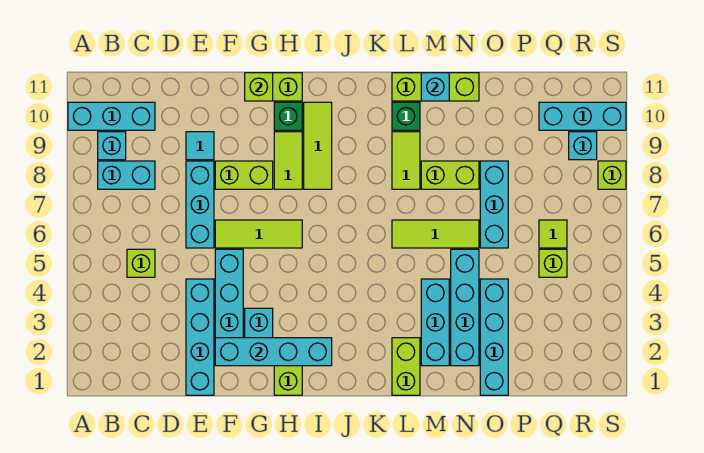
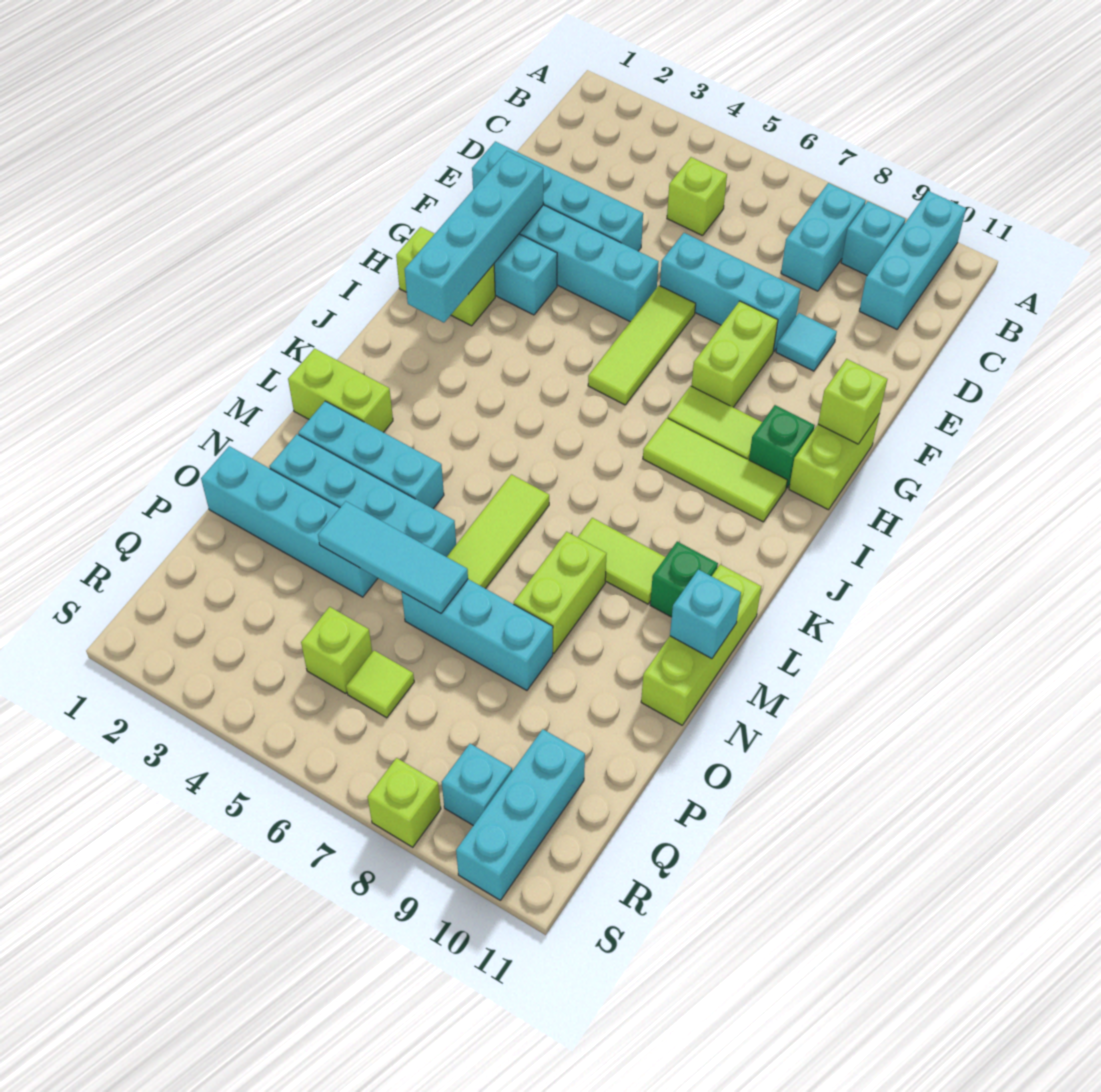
none -> cyan tile O4:O6 level 2

